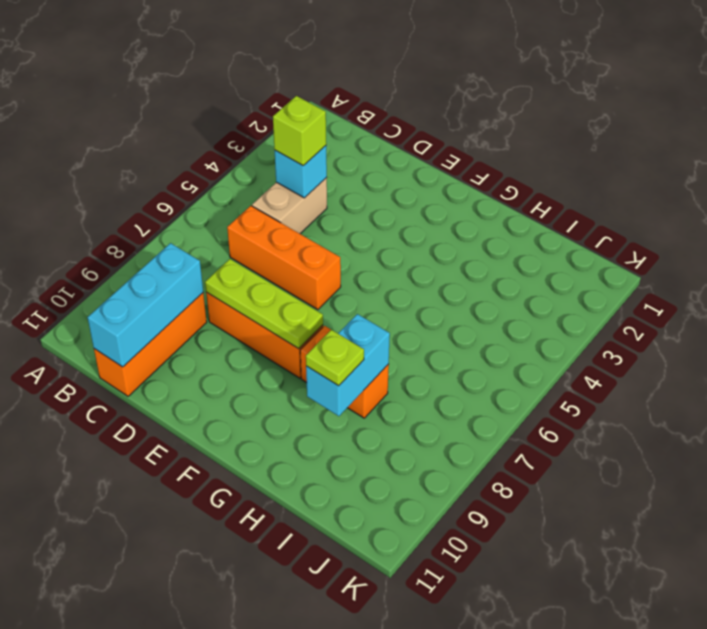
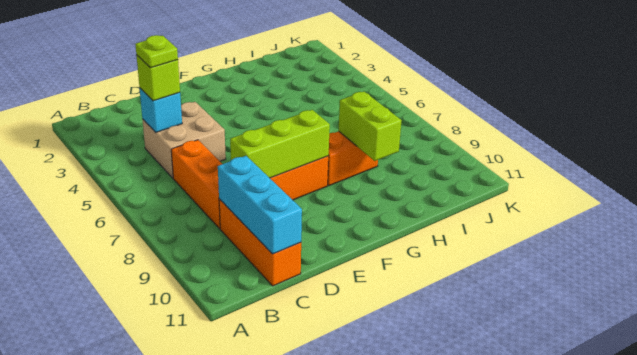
tan brick C4:C5 level 1 -> tan brick C4:D5 level 1
orange brick C6:E6 level 1 -> orange brick C6:C8 level 1
lime plate D8:F8 level 2 -> lime brick D8:F8 level 2
cyan brick H8:H9 level 2 -> lime brick H8:H9 level 2
lime plate H9 level 3 -> lime plate C4 level 4

